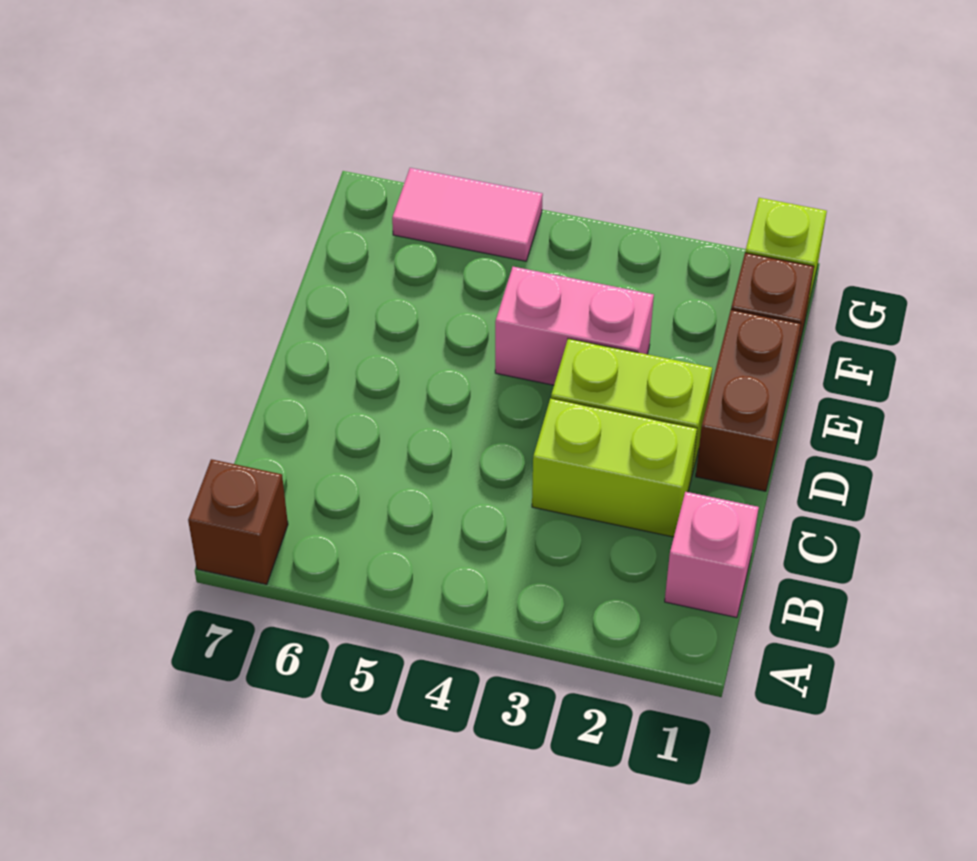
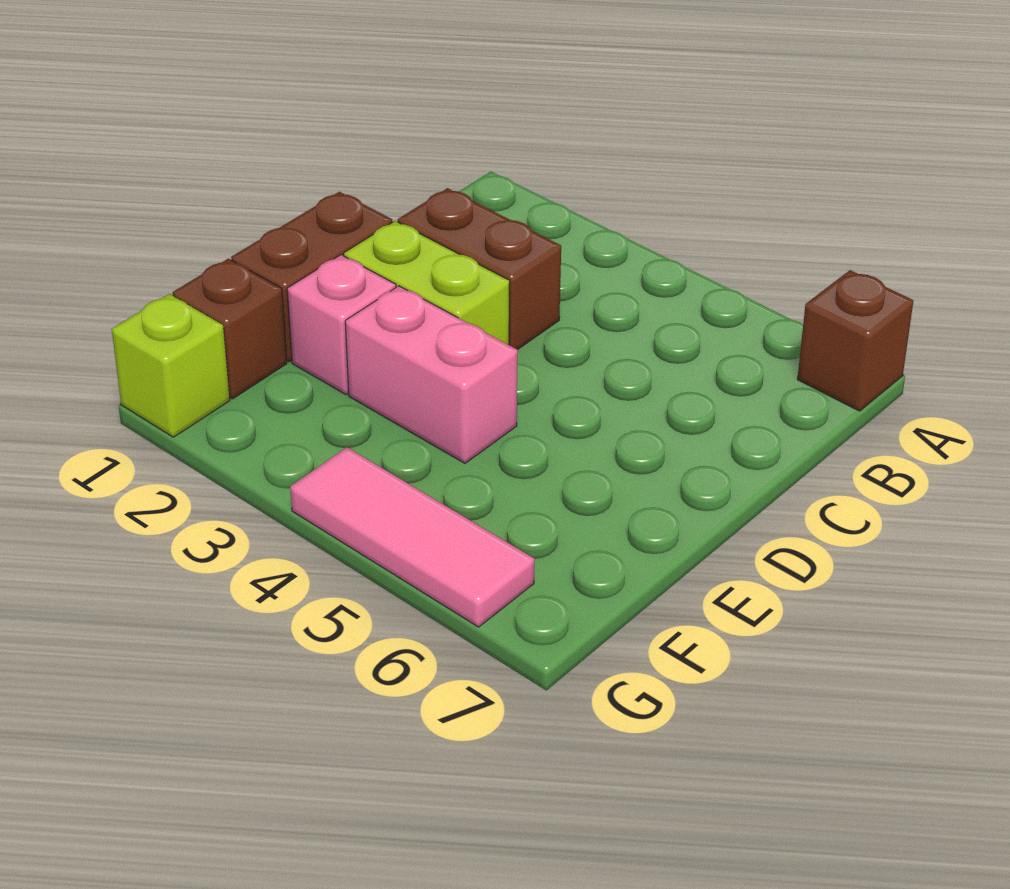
pink brick B1 level 1 -> pink brick E2 level 1
lime brick C2:C3 level 1 -> brown brick C2:C3 level 1
pink tile G5:G6 level 1 -> pink tile G4:G6 level 1

